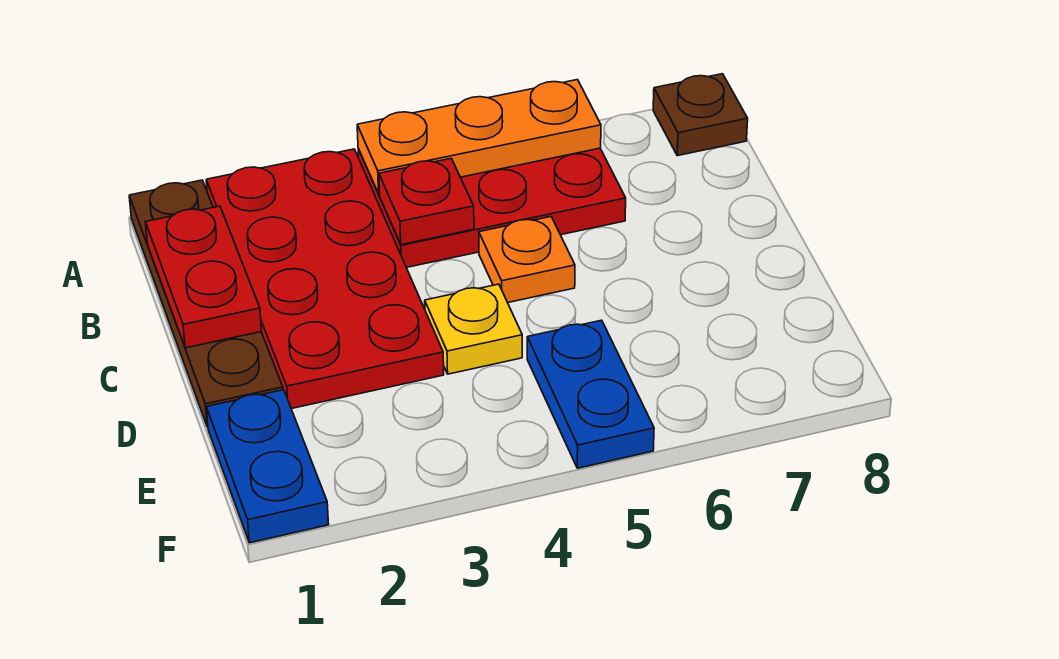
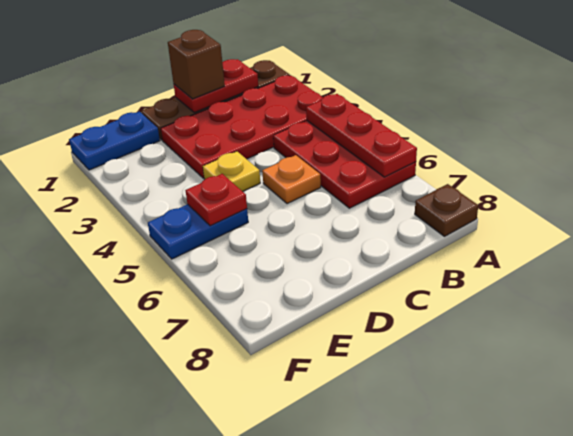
orange plate A4:A6 level 2 -> red plate A4:A6 level 2
red plate B4 level 2 -> red plate E5 level 2
none -> brown brick C1 level 3

